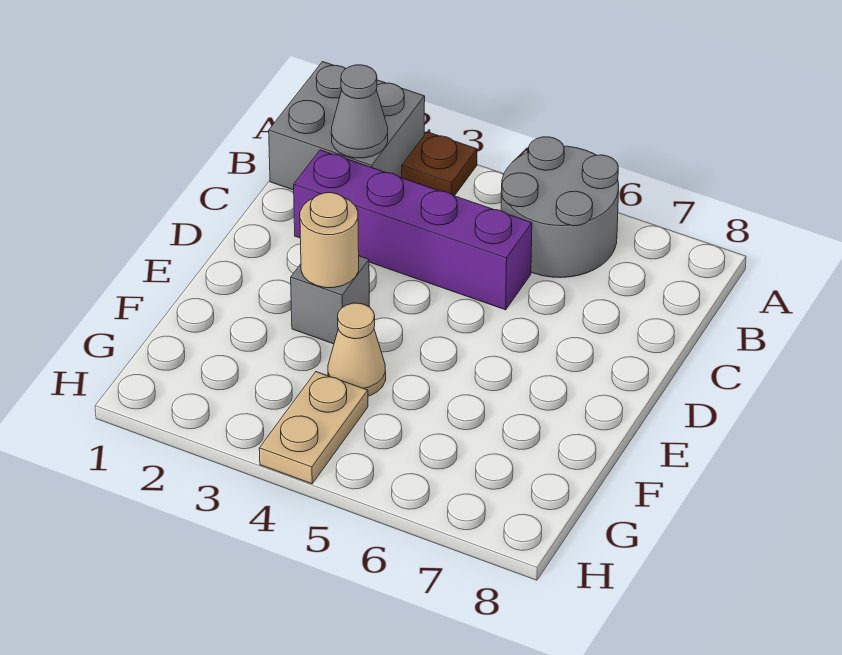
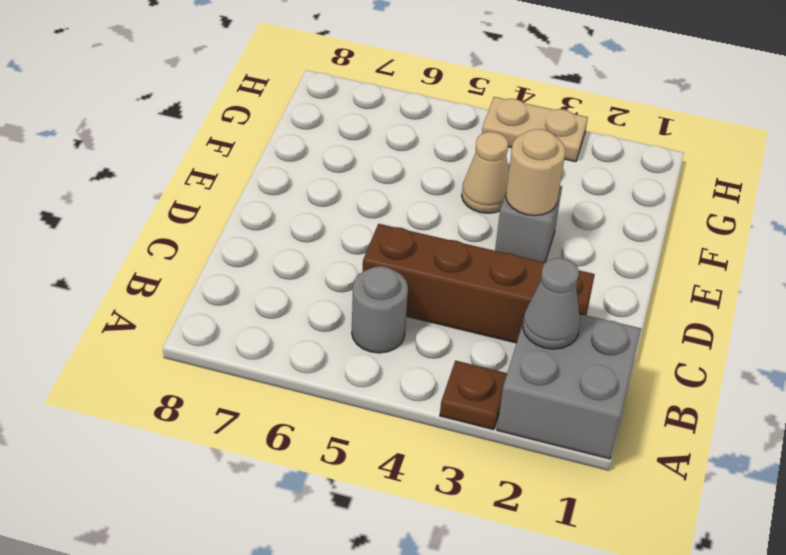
grey round brick A5:B6 level 1 -> grey round brick B5 level 1
purple brick C2:C5 level 1 -> brown brick C2:C5 level 1
tan plate G4:H4 level 1 -> tan plate H3:H4 level 1

